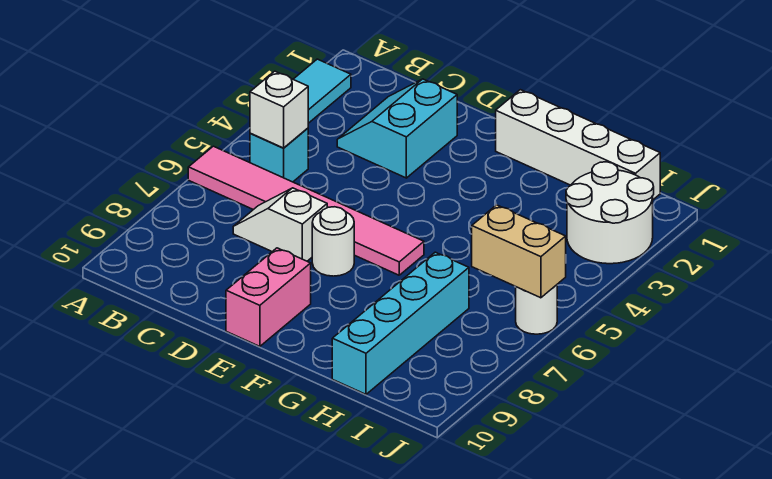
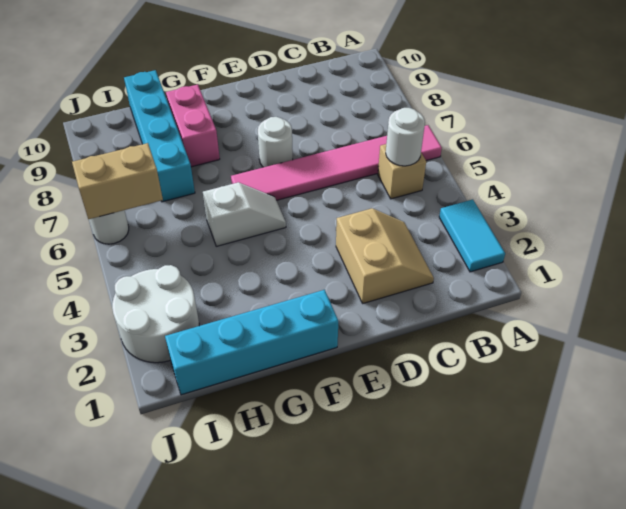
cyan brick B5 level 1 -> tan brick B5 level 1
white brick B5 level 2 -> white round brick B5 level 2
cyan slope C2:D3 level 1 top D -> tan slope C2:D3 level 1 top D
white slope C7:D7 level 1 top D -> white slope F5:G5 level 1 top G
pink brick E9:E10 level 1 -> pink brick G8:G9 level 1
white brick F1:I1 level 1 -> cyan brick F1:I1 level 1

